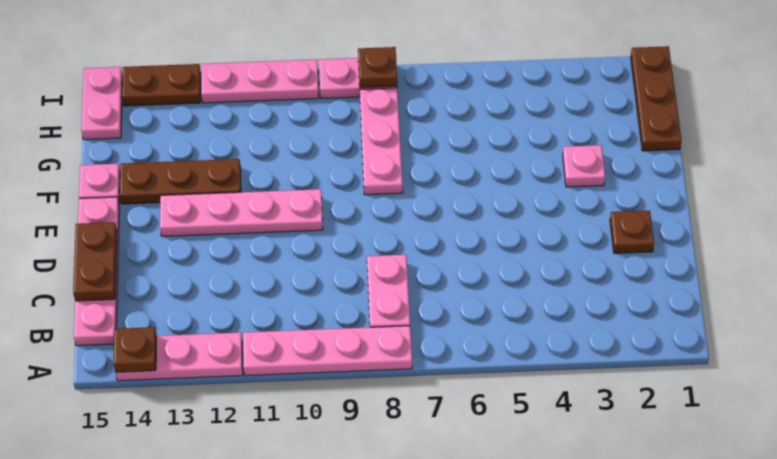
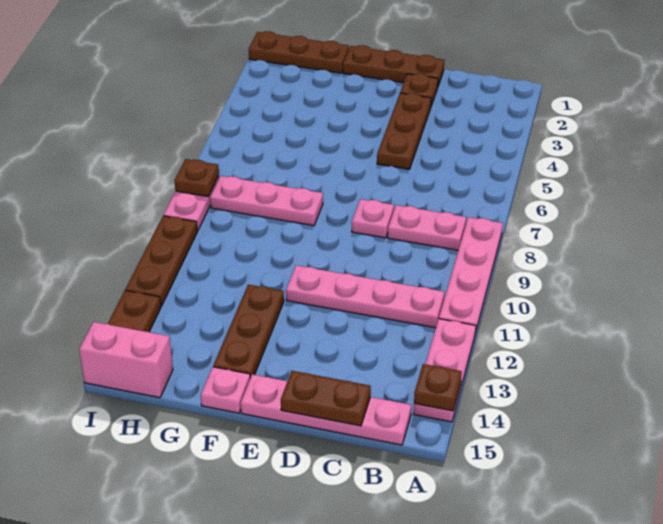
none -> brown plate D1:F1 level 1
none -> brown plate D3:D5 level 1
pink plate E10:E13 level 1 -> pink plate B11:E11 level 1
pink plate F3 level 1 -> pink plate D8 level 1
pink plate H15:I15 level 1 -> pink brick H15:I15 level 1
pink plate I10:I12 level 1 -> brown plate I10:I12 level 1

